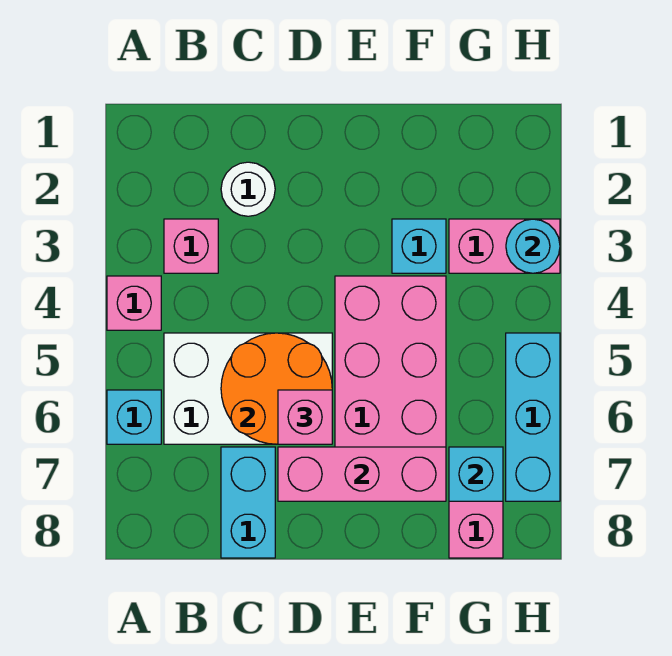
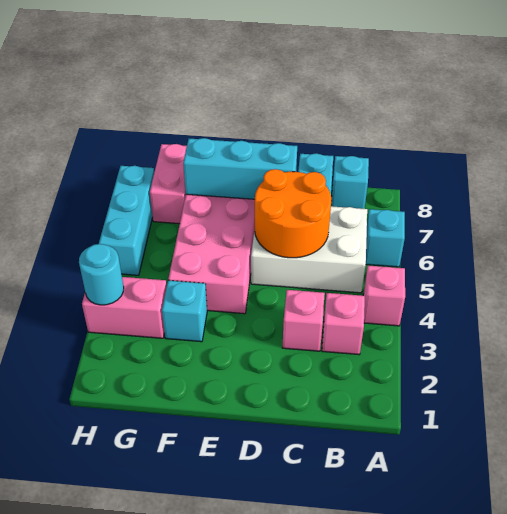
white round brick C2 level 1 -> none
pink brick D6 level 3 -> pink brick C3 level 1
pink brick D7:F7 level 2 -> cyan brick D7:F7 level 2
cyan brick G7 level 2 -> cyan brick B8 level 1

